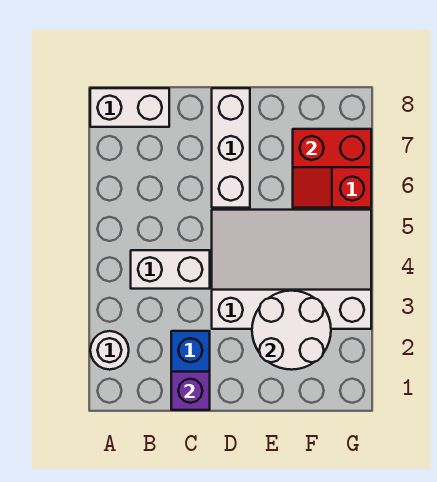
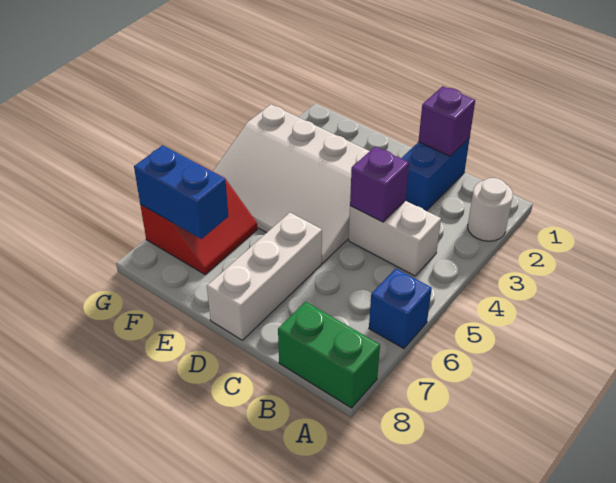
none -> blue brick A6 level 1
white brick A8:B8 level 1 -> green brick A8:B8 level 1
none -> purple brick C4 level 2
white round brick E2:F3 level 2 -> none
red brick F7:G7 level 2 -> blue brick F7:G7 level 2

